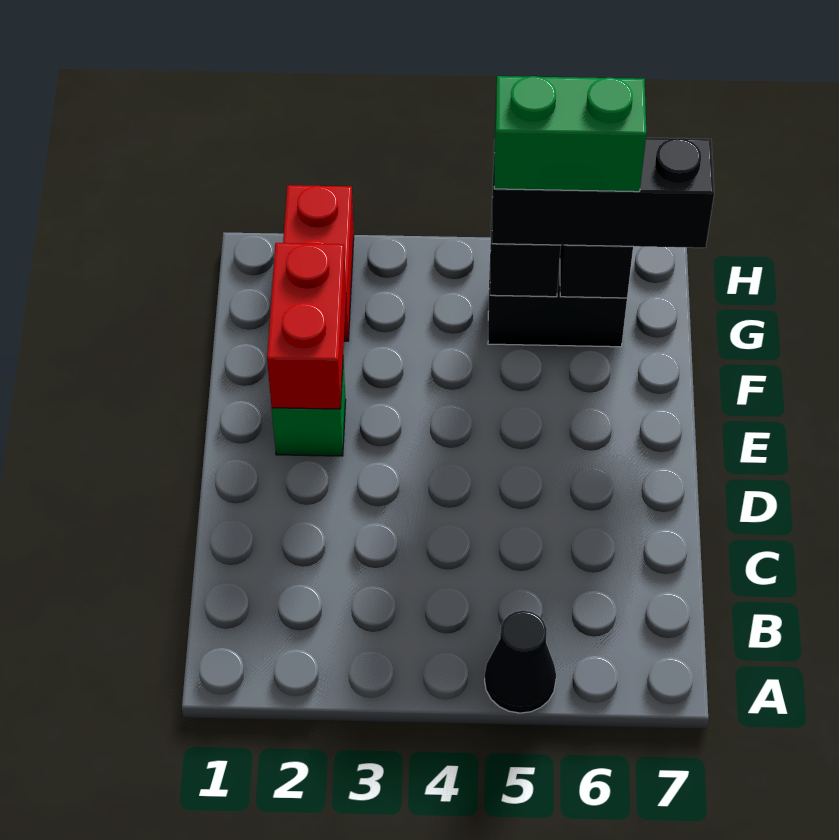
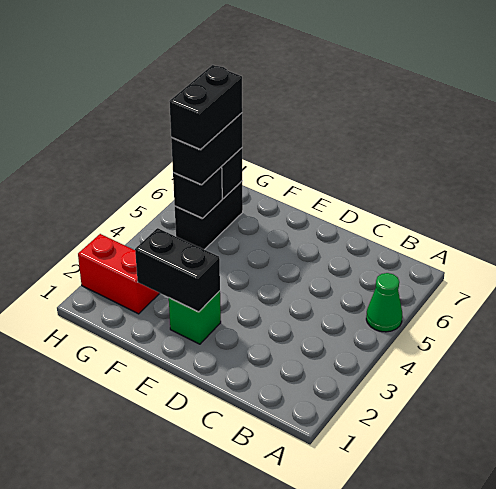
black cone A5 level 1 -> green cone A5 level 1
red brick E2:F2 level 2 -> black brick E2:F2 level 2
black brick G5:G7 level 3 -> black brick G5:G6 level 3
green brick G5:G6 level 4 -> black brick G5:G6 level 4

